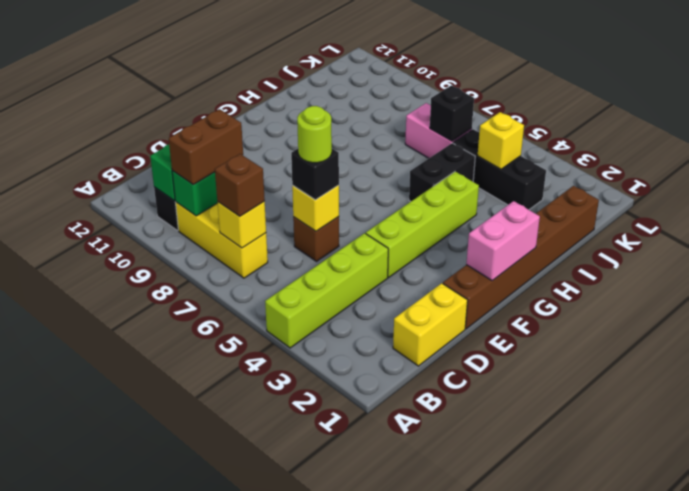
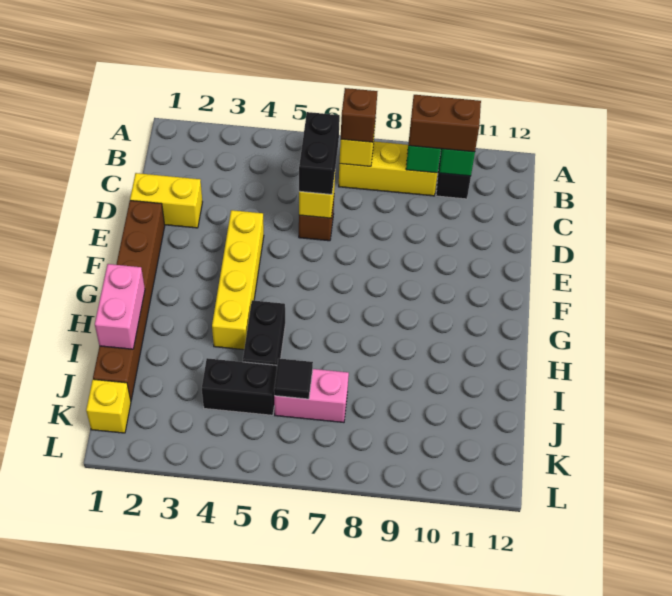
lime brick A4:D4 level 1 -> none
brown brick B9:C9 level 3 -> brown brick B9:B10 level 3
yellow brick C1:D1 level 1 -> yellow brick D1:D2 level 1
black brick D6 level 3 -> black brick C6:D6 level 3
lime round brick D6 level 4 -> none
lime brick E4:H4 level 1 -> yellow brick E4:H4 level 1
pink brick F1:G1 level 2 -> pink brick H1:I1 level 2
black brick J3:J5 level 1 -> black brick J4:J5 level 1
yellow brick J4 level 2 -> yellow brick K1 level 1
black brick J6 level 2 -> black tile J6 level 2

